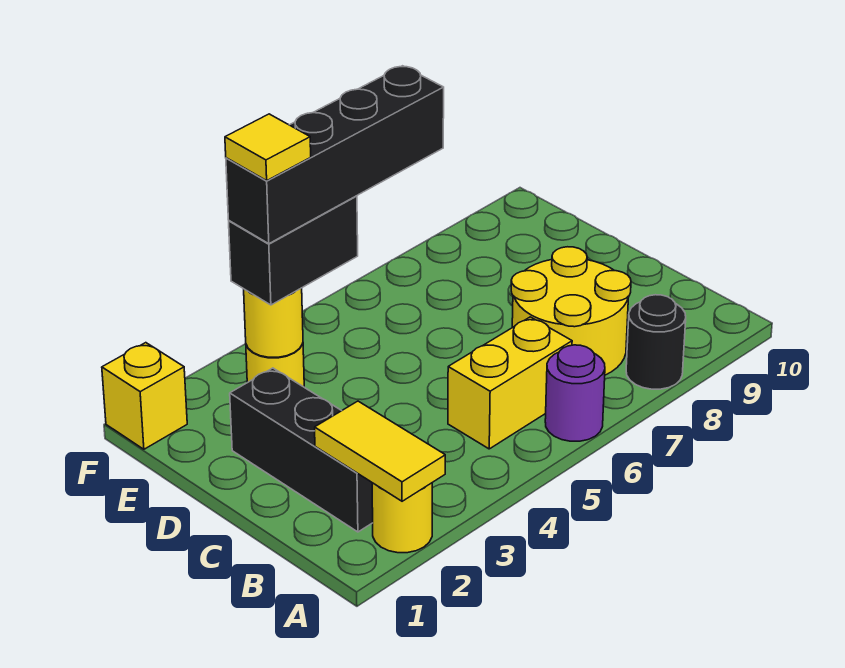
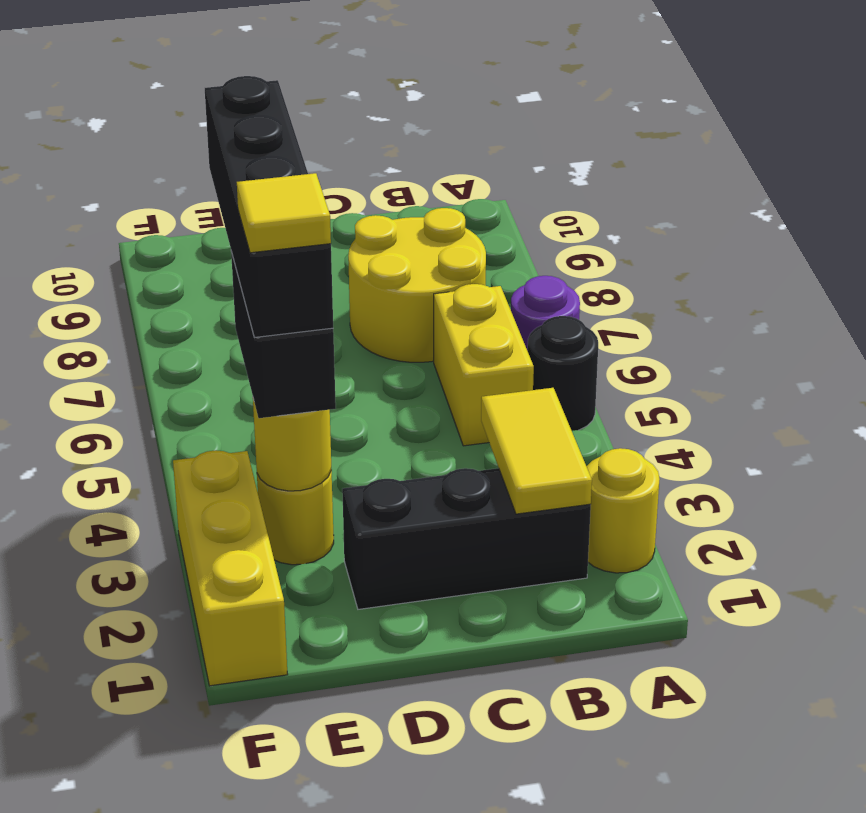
yellow tile A2:B2 level 2 -> yellow tile B2:B3 level 2
black round brick A8 level 1 -> black round brick A5 level 1
yellow brick F1 level 1 -> yellow brick F1:F3 level 1

